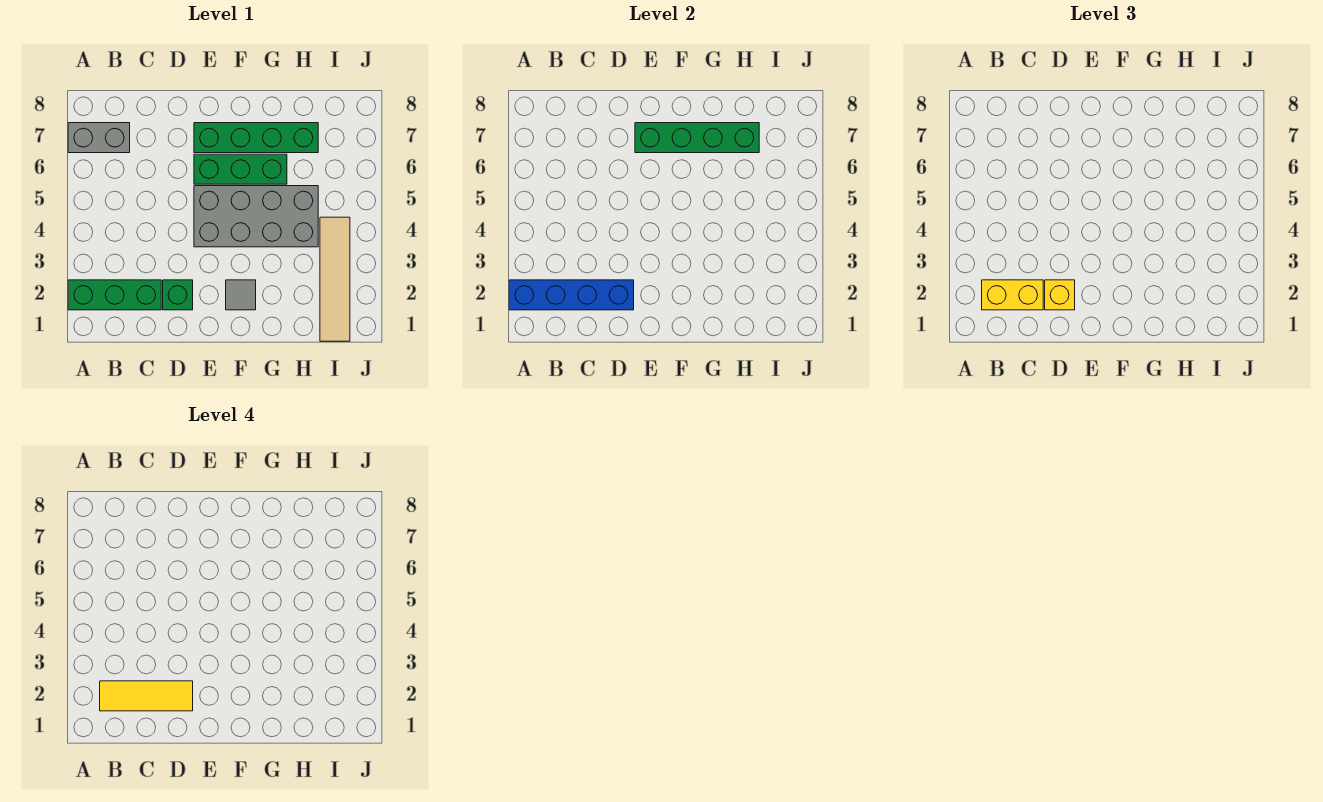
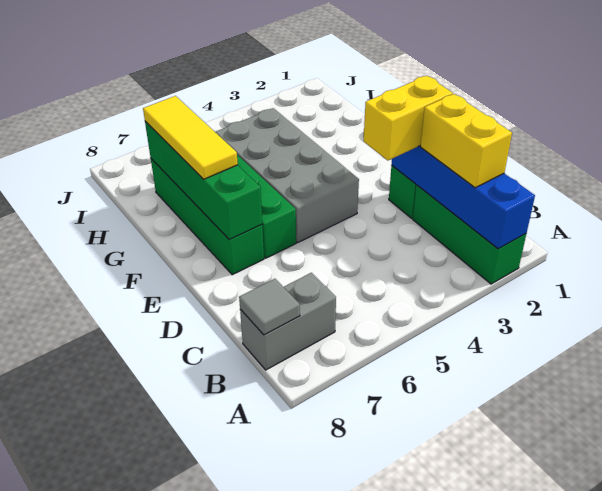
grey brick A7:B7 level 1 -> grey brick B7:B8 level 1
yellow tile B2:D2 level 4 -> yellow tile F7:H7 level 3
yellow brick D2 level 3 -> yellow brick D2:D3 level 3
grey tile F2 level 1 -> grey tile B8 level 2
tan tile I1:I4 level 1 -> none

